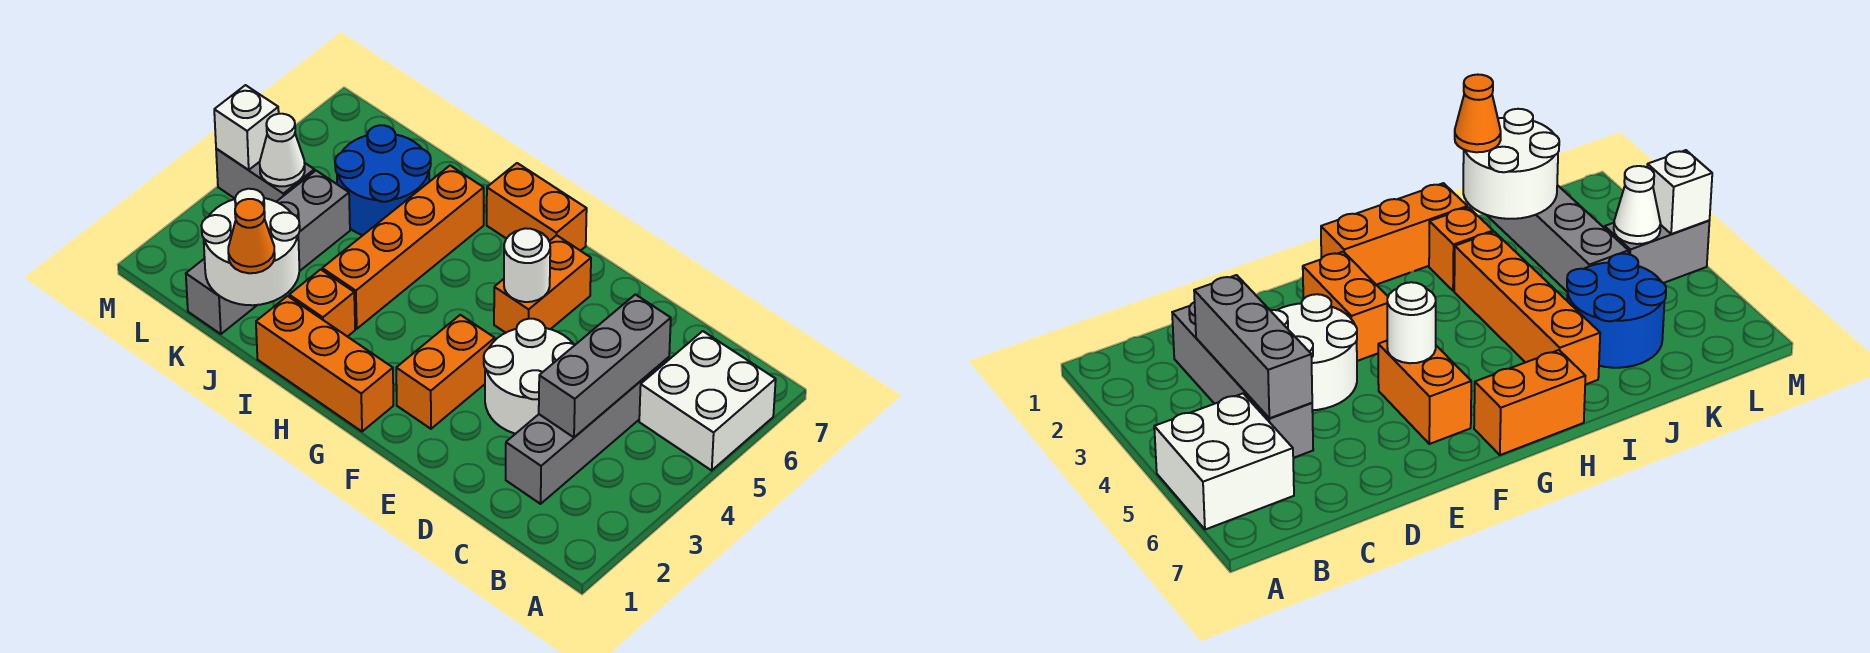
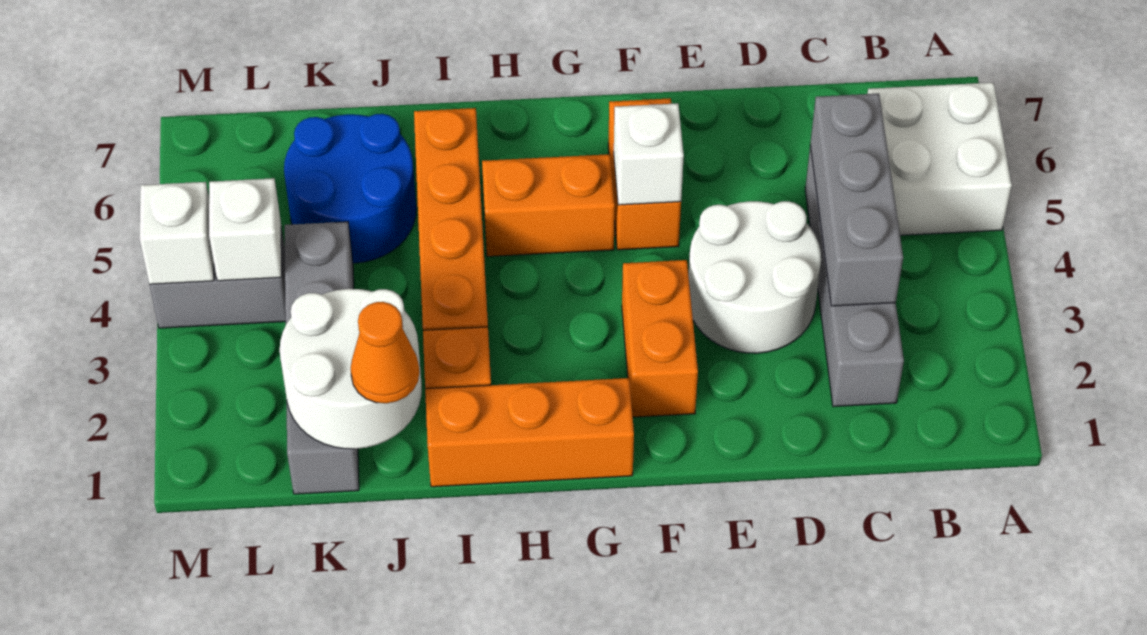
white round brick F5 level 2 -> white brick F5 level 2
orange brick G7:H7 level 1 -> orange brick G5:H5 level 1
white cone L4 level 2 -> white brick L4 level 2

